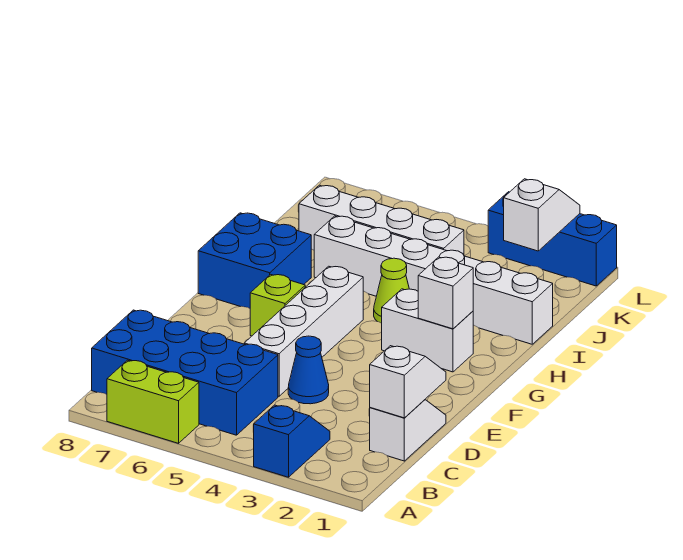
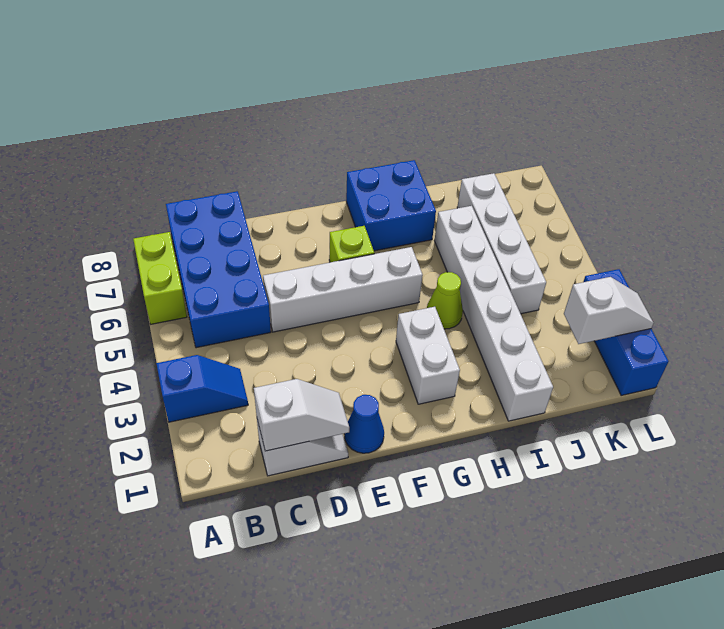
blue cone D4 level 1 -> blue cone E1 level 1
white brick G2 level 2 -> none

